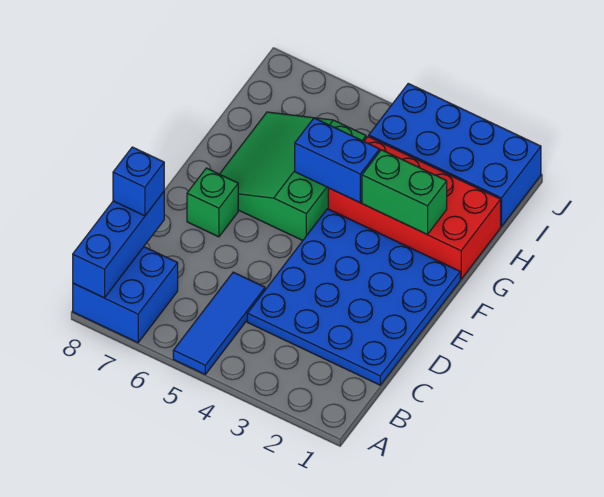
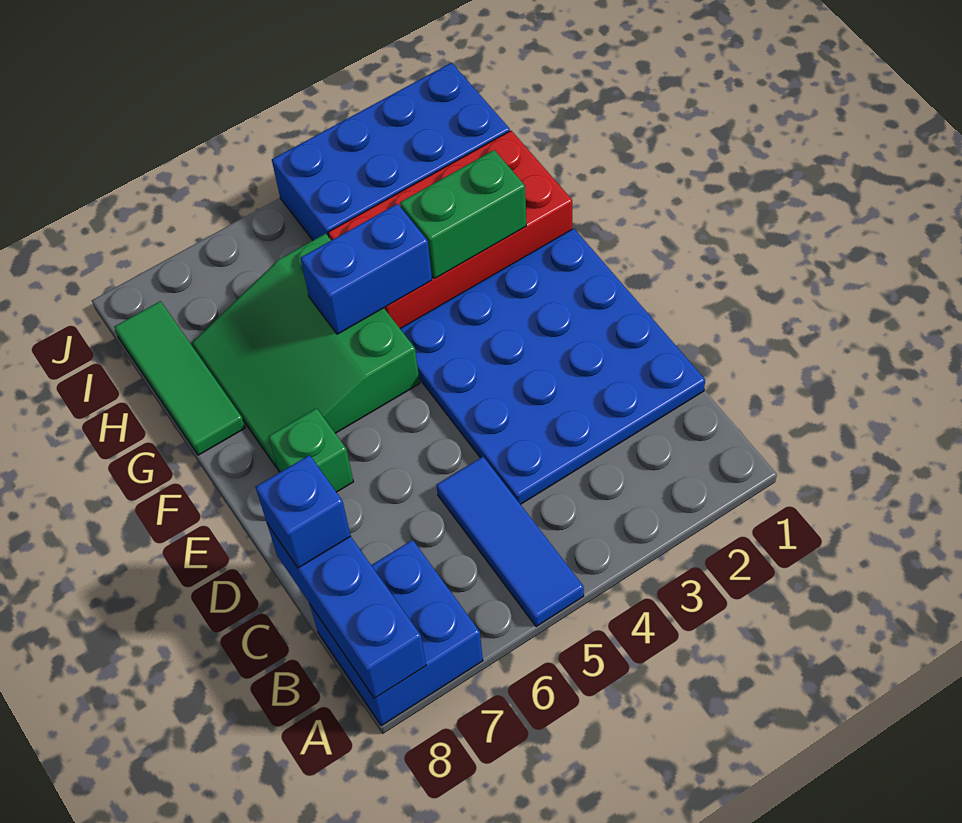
none -> green tile G8:I8 level 1

